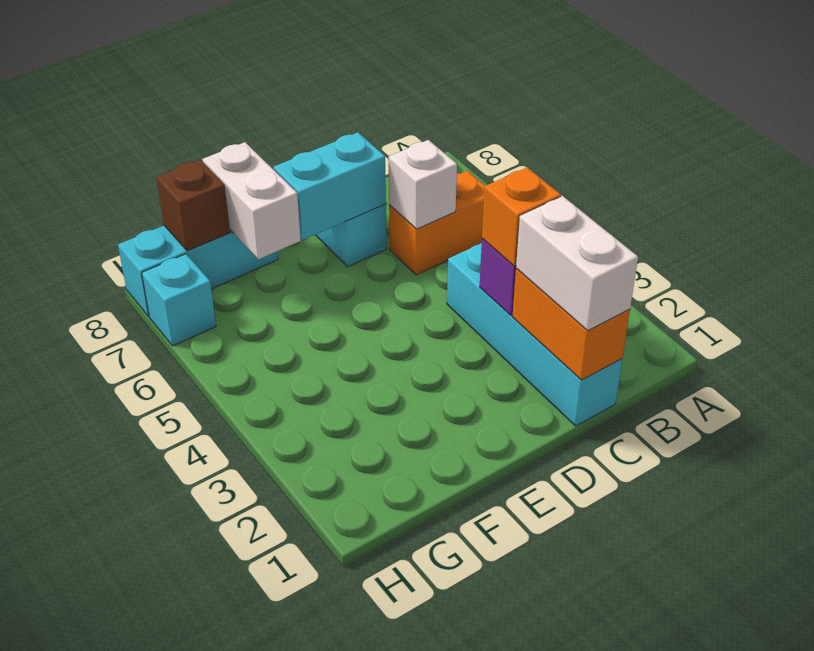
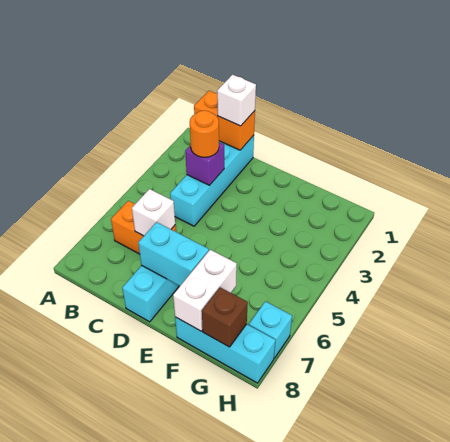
orange brick C1:C2 level 2 -> orange brick B1:C1 level 2
white brick C1:C2 level 3 -> white brick C1 level 3
orange brick C3 level 3 -> orange round brick C3 level 3

